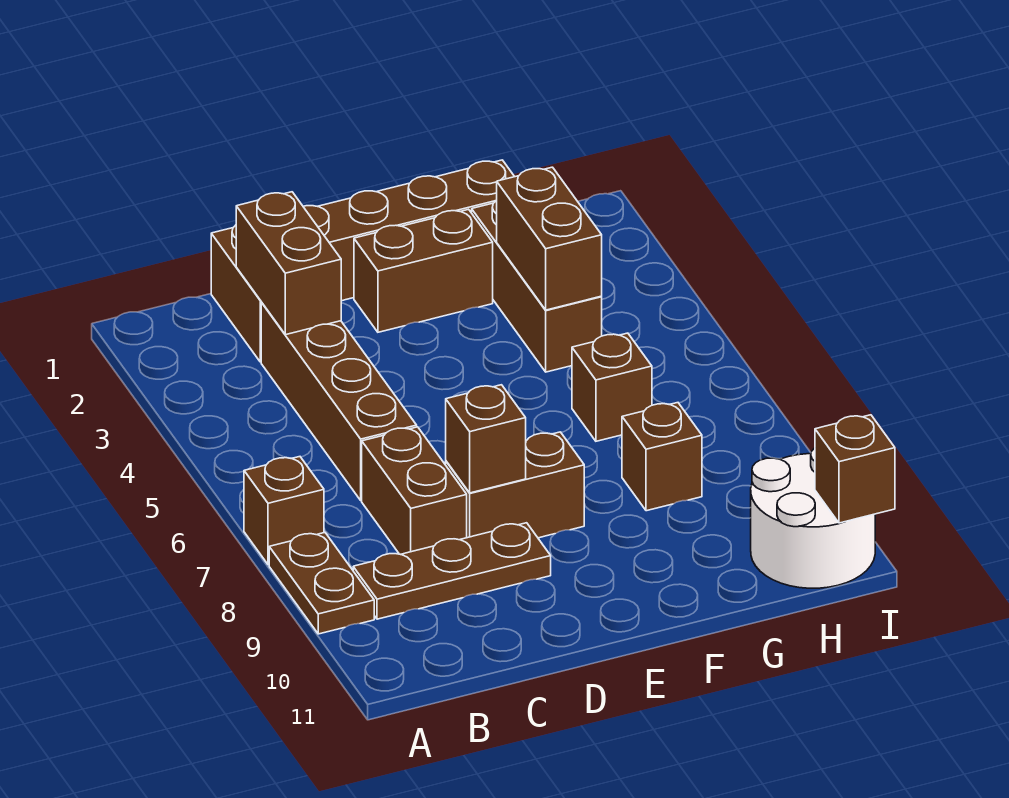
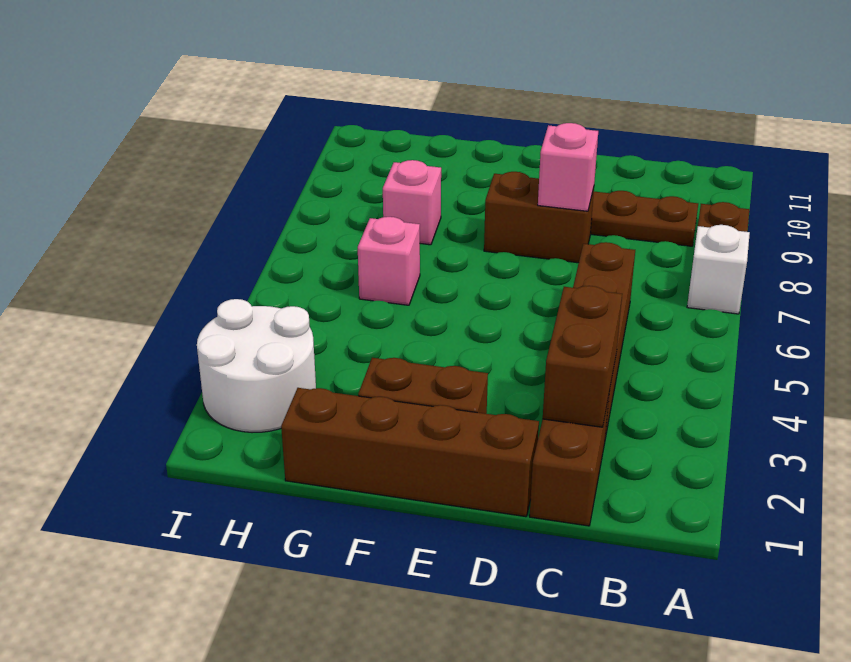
brown brick A7 level 1 -> white brick A7 level 1
brown brick C7:C8 level 1 -> none
brown brick D8 level 2 -> pink brick D8 level 2
brown brick G2:G4 level 1 -> none
brown brick G3:G4 level 2 -> none
brown brick G6 level 1 -> pink brick G6 level 1
brown brick G8 level 1 -> pink brick G8 level 1
white round brick H10:I11 level 1 -> white round brick H2:I3 level 1
brown brick I11 level 2 -> none

